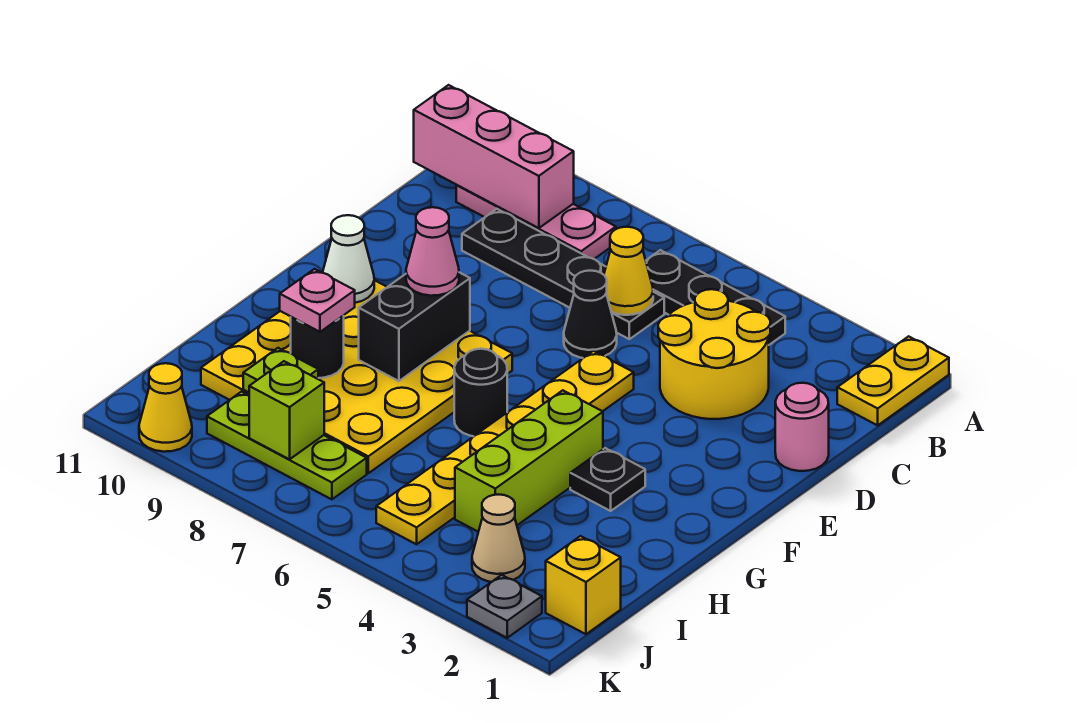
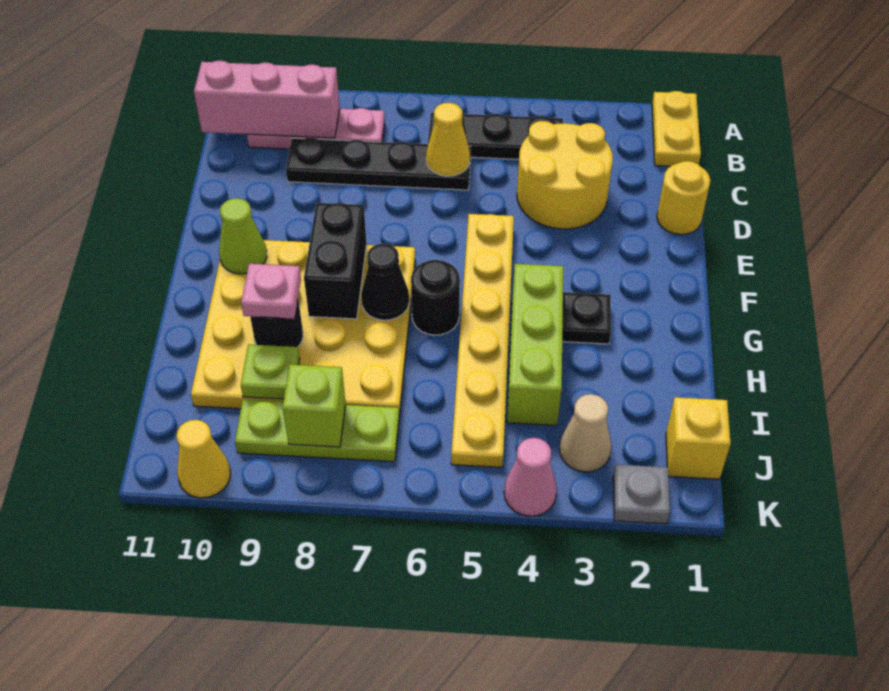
pink round brick D1 level 1 -> yellow round brick D1 level 1
black cone D6 level 1 -> black cone G7 level 2
pink cone F8 level 3 -> pink cone K4 level 1
white cone F10 level 2 -> lime cone F10 level 2

